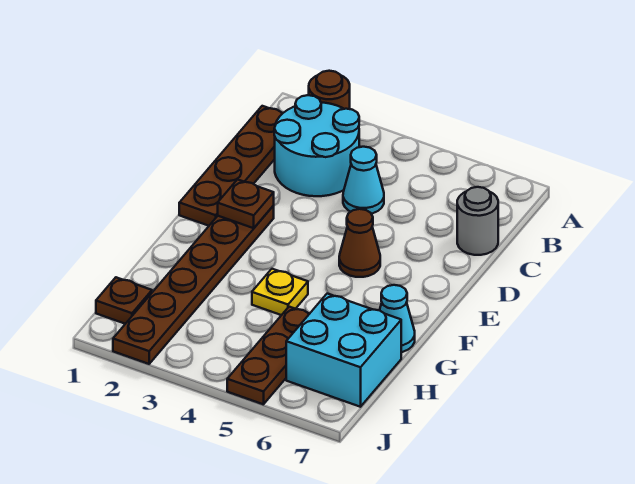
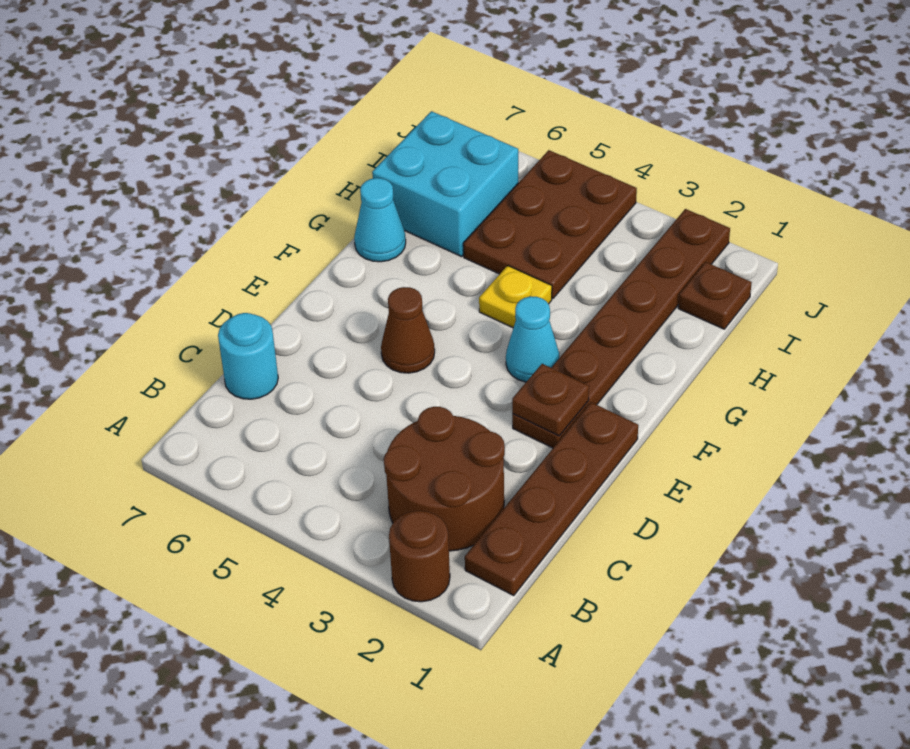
cyan round brick B2:C3 level 1 -> brown round brick B2:C3 level 1
cyan cone C4 level 1 -> cyan cone F3 level 1
grey round brick C7 level 1 -> cyan round brick C7 level 1
brown plate H5:J5 level 1 -> brown plate H4:J5 level 1

